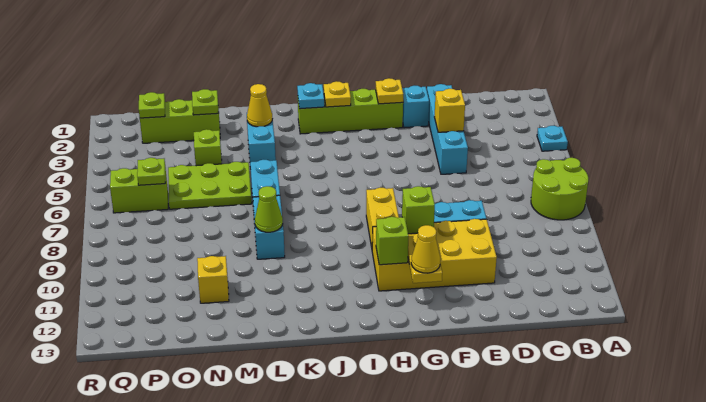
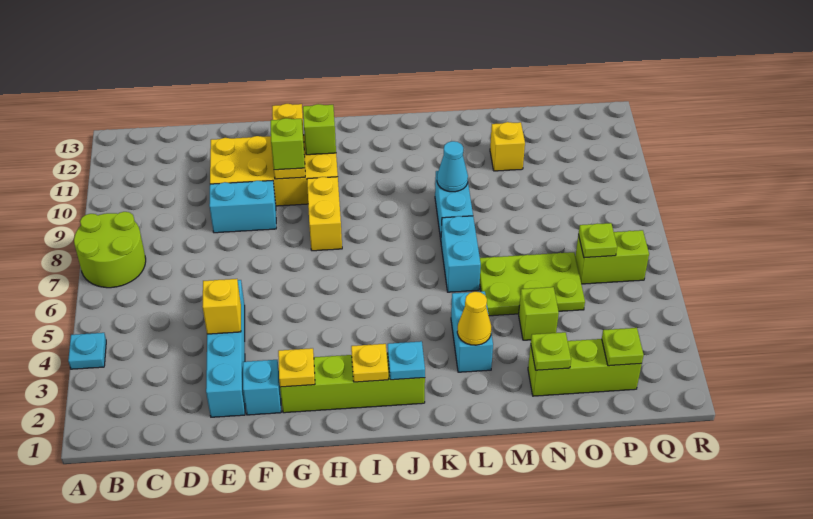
yellow cone G12 level 3 -> none
lime cone L9 level 2 -> cyan cone L9 level 2

